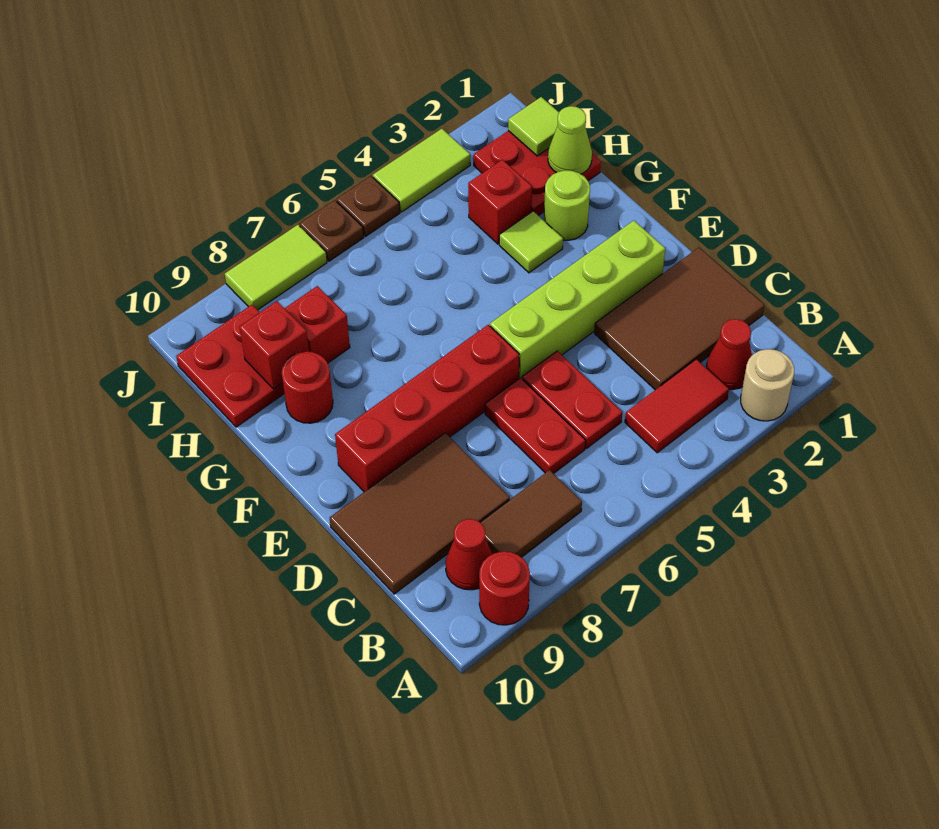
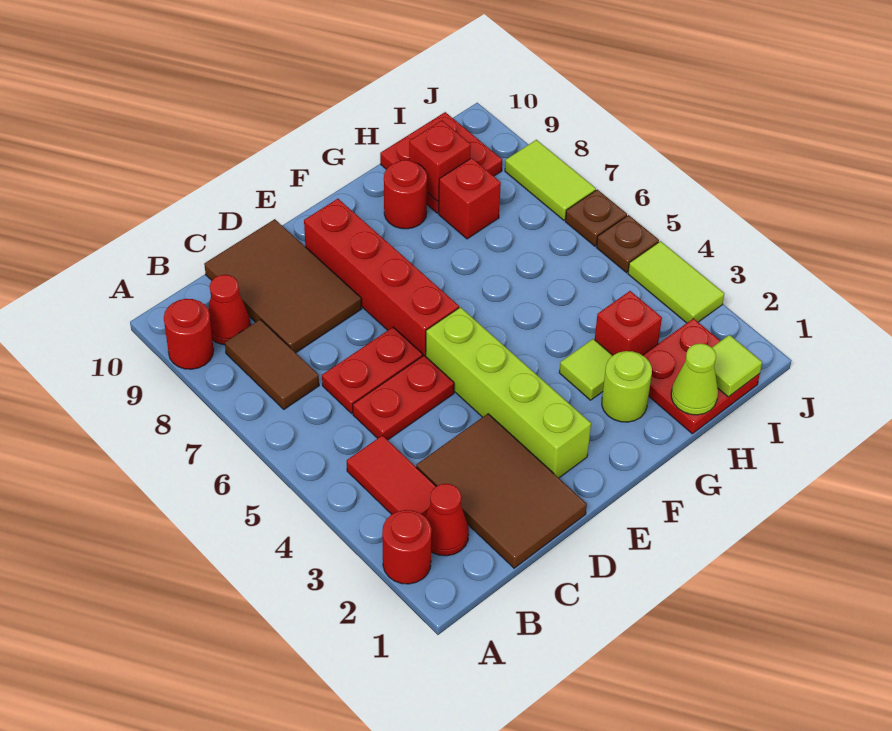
tan round brick A2 level 1 -> red round brick A2 level 1

